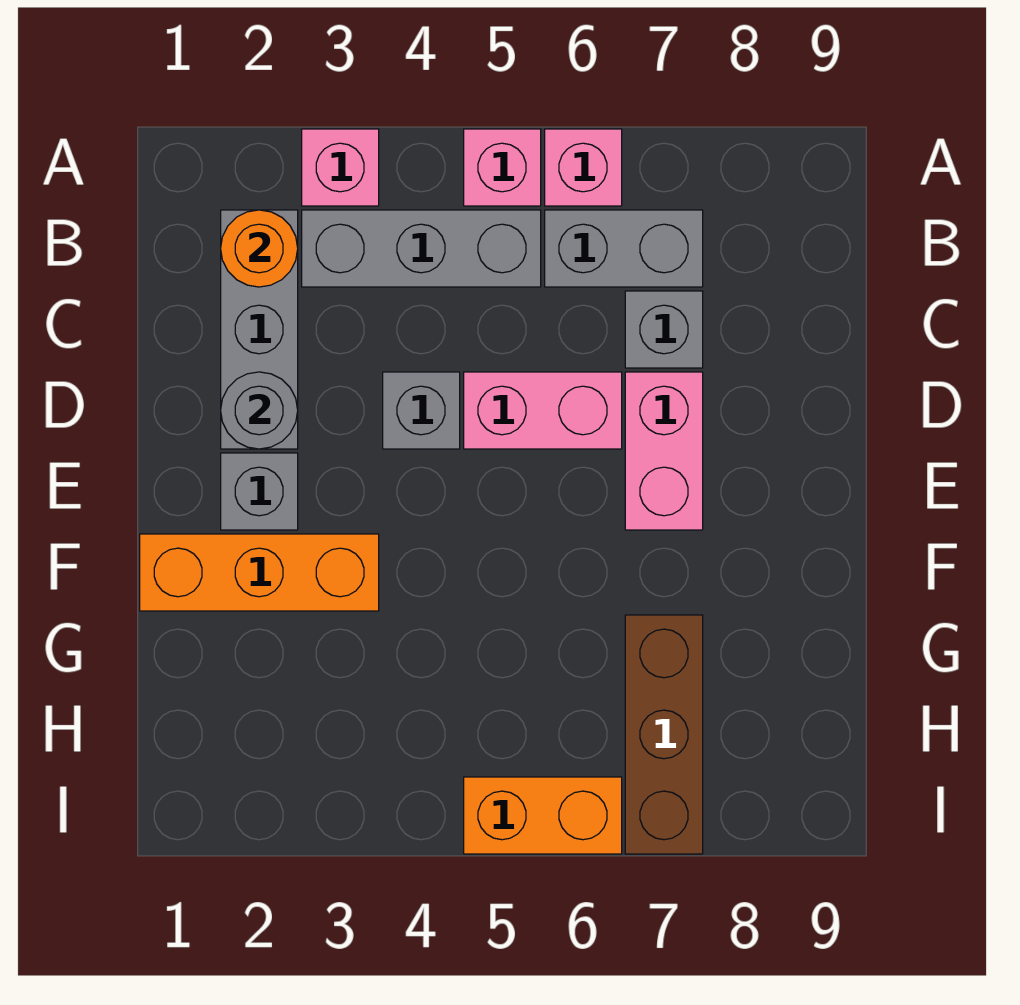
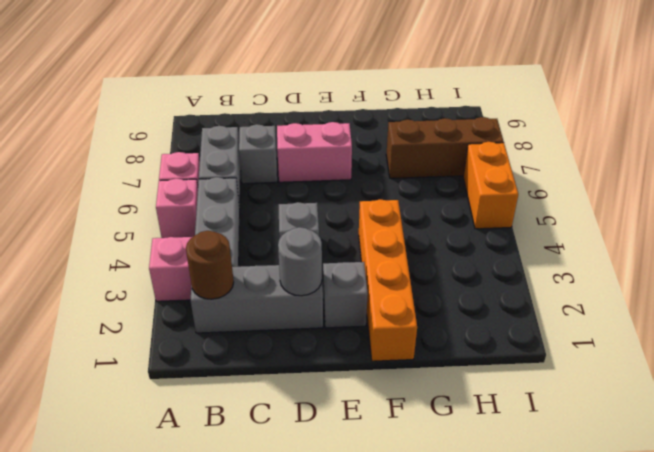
orange round brick B2 level 2 -> brown round brick B2 level 2
pink brick D5:D6 level 1 -> none
orange brick F1:F3 level 1 -> orange brick F1:F4 level 1

